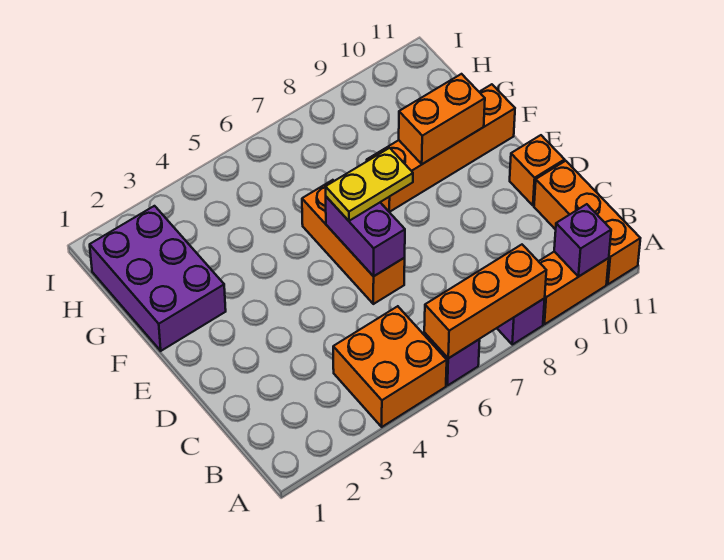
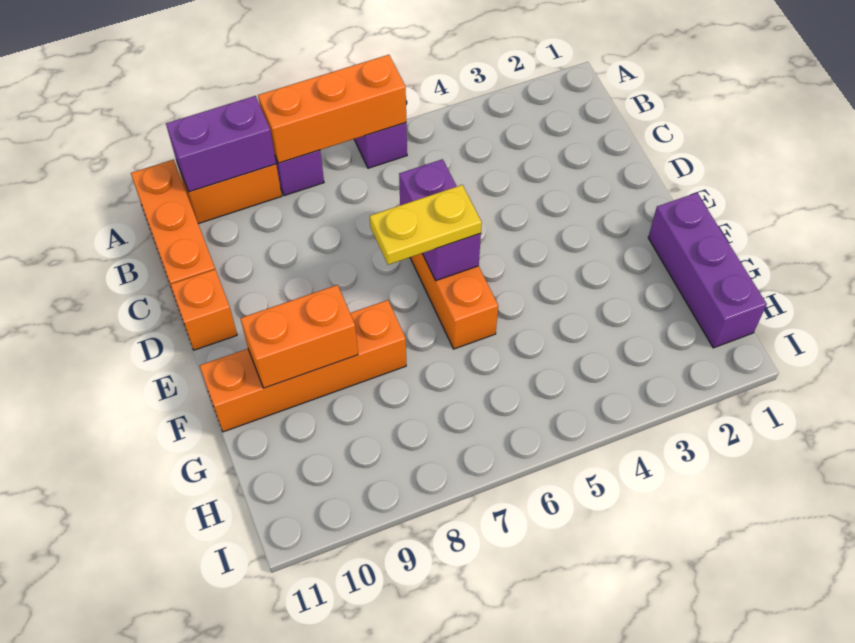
orange brick A4:B5 level 1 -> none
purple brick A10 level 2 -> purple brick A9:A10 level 2
purple brick F1:H2 level 1 -> purple brick F1:H1 level 1

